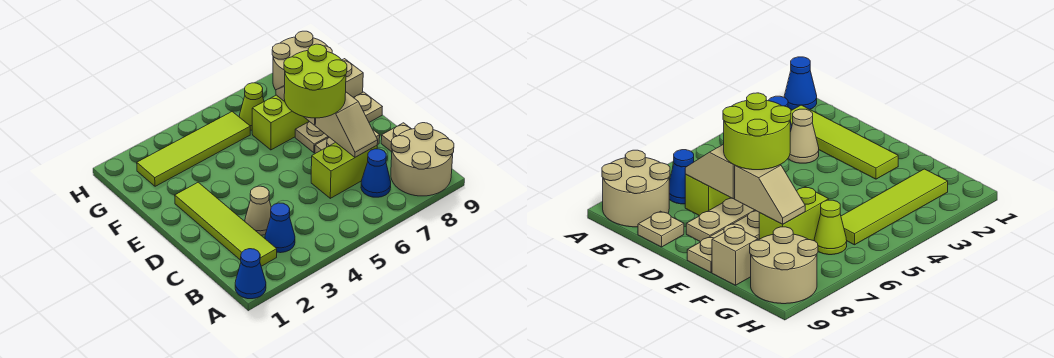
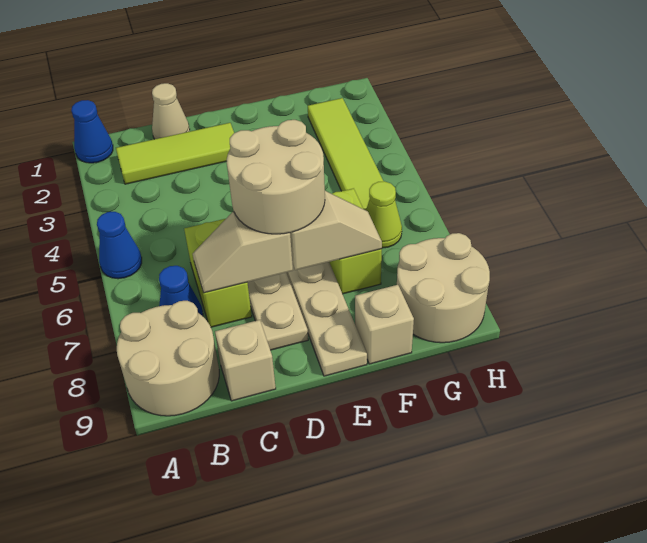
lime tile B2:E2 level 1 -> lime tile B2:D2 level 1
blue cone B3 level 1 -> blue cone A5 level 1
tan cone C3 level 1 -> tan cone C1 level 1
tan plate C9 level 1 -> tan brick C9 level 1
lime round brick D6:E7 level 3 -> tan round brick D6:E7 level 3

